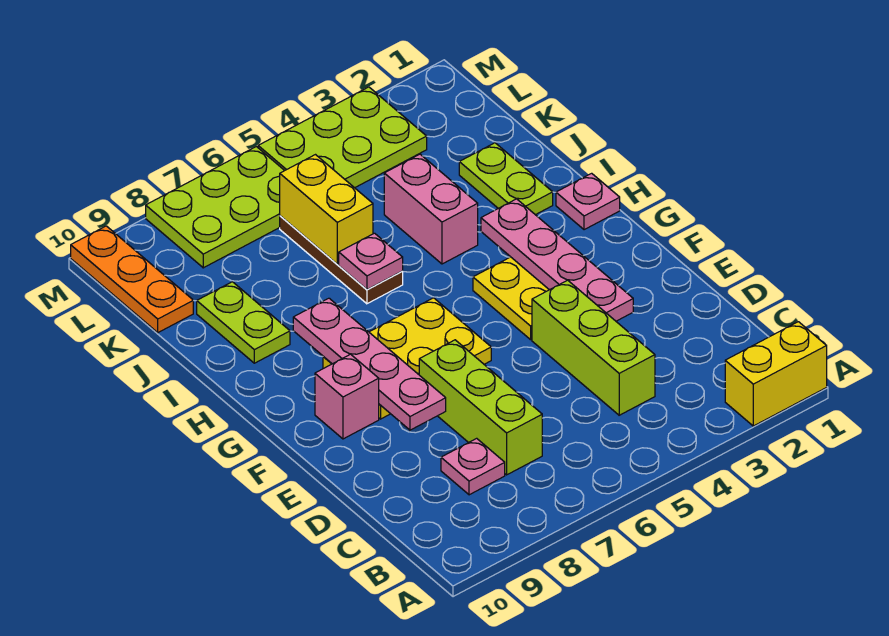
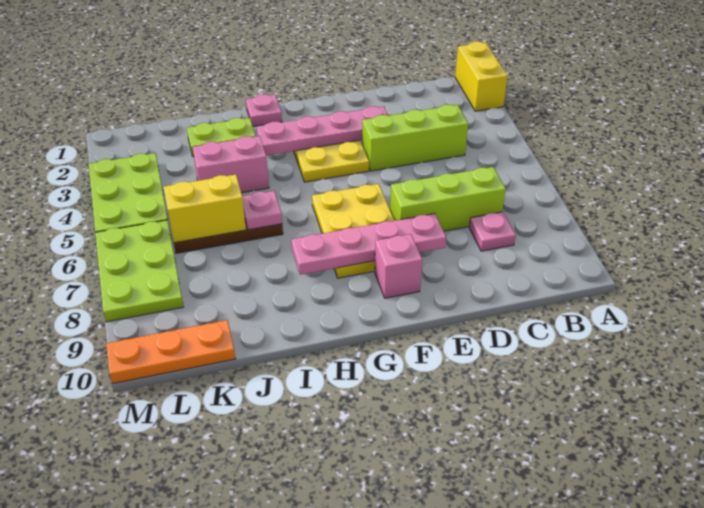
lime plate I9:J9 level 1 -> none

